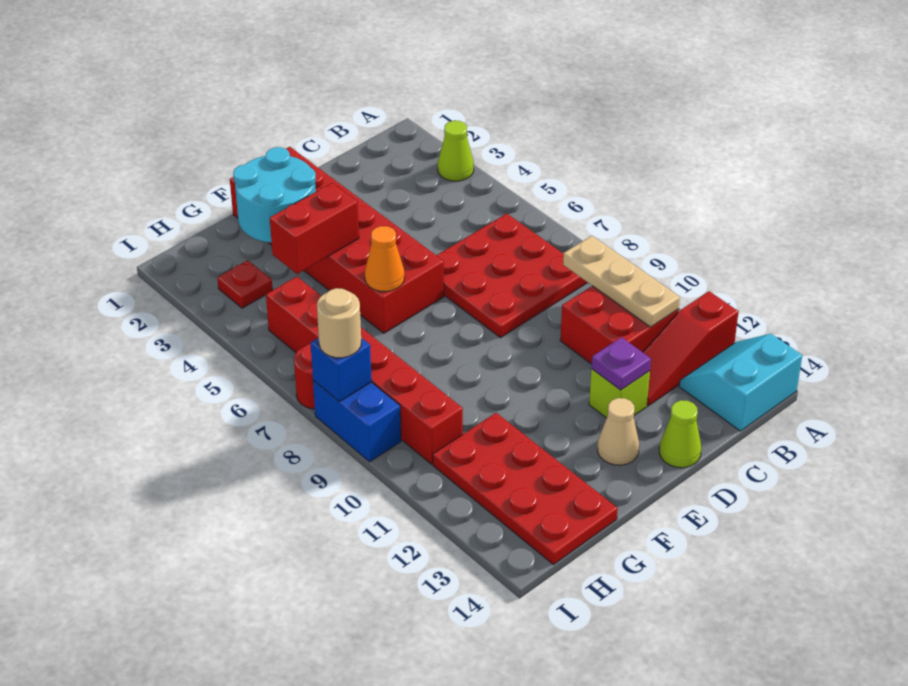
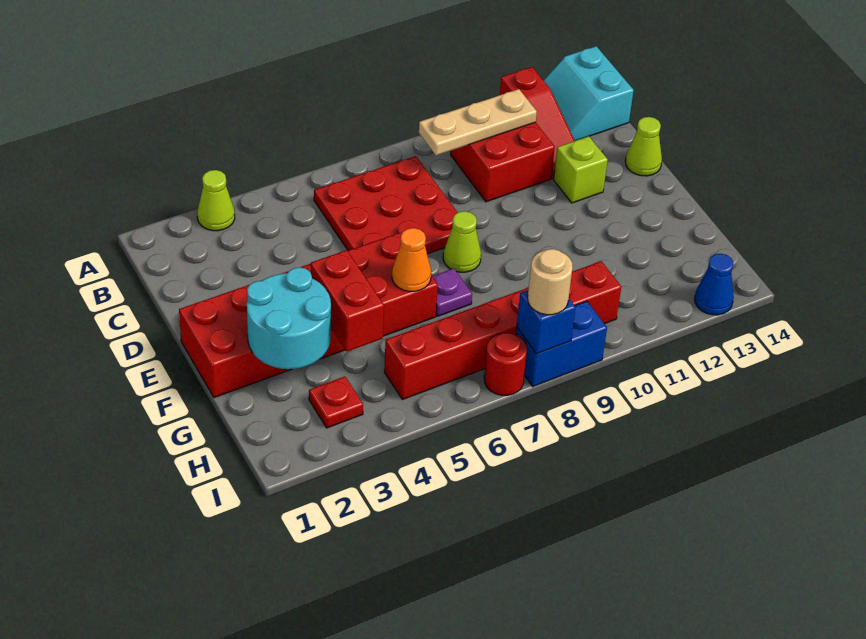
purple plate D12 level 2 -> purple plate F7 level 1
none -> lime cone E8 level 1
tan cone E13 level 1 -> none
red plate G11:H14 level 1 -> none
none -> blue cone I13 level 1

